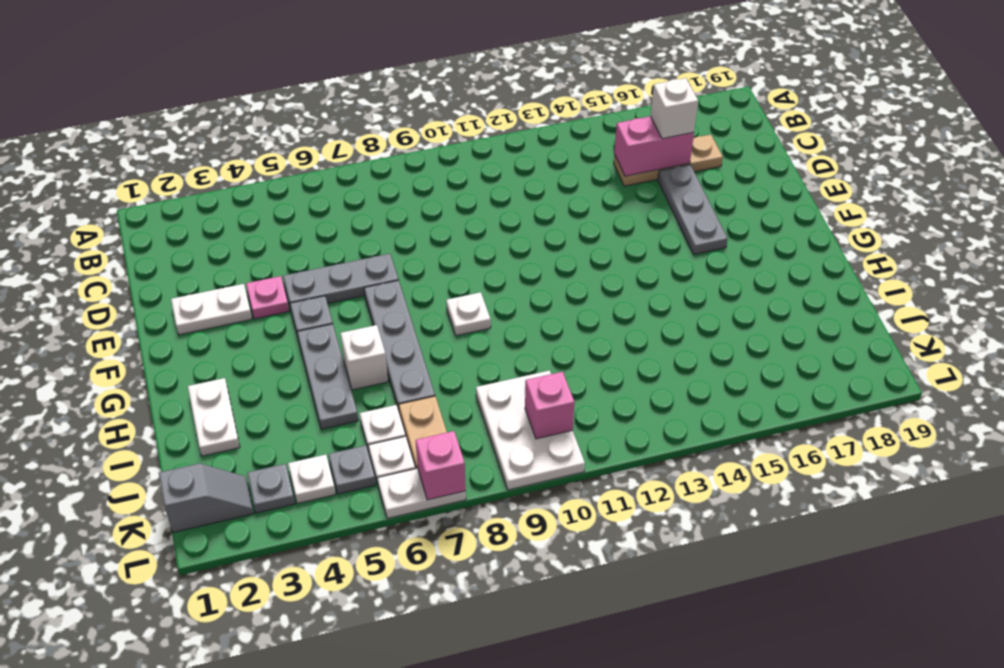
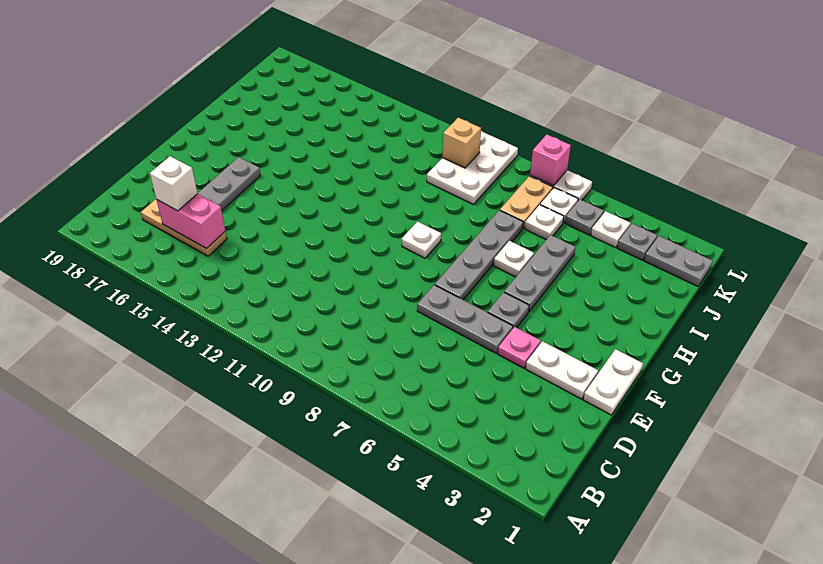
white plate H2:I2 level 1 -> white plate E1:F1 level 1
white brick H6 level 1 -> white plate H6 level 1
grey slope K1:K2 level 1 top 1 -> grey plate K1:K2 level 1
pink brick K10 level 2 -> tan brick K10 level 2

